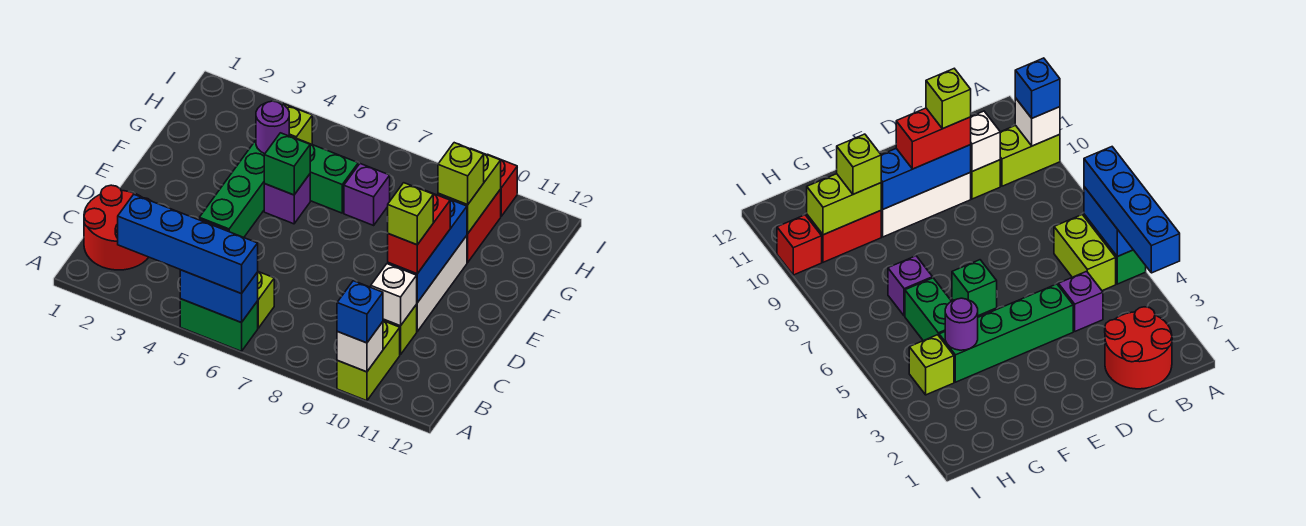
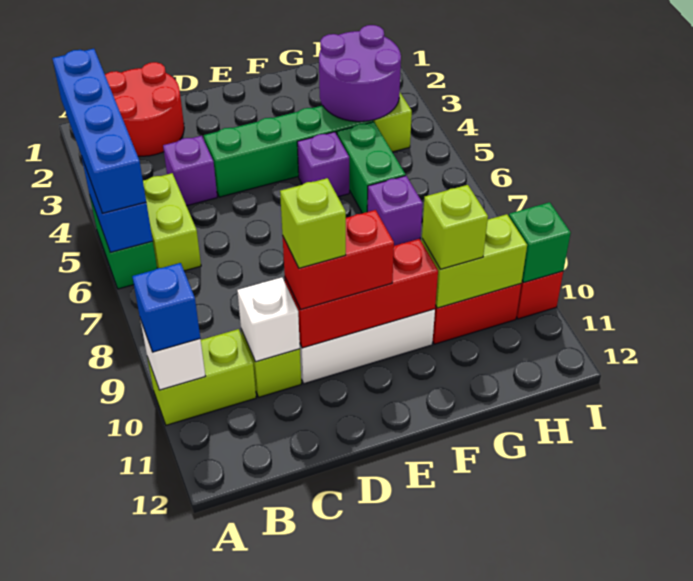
blue brick D10:F10 level 2 -> red brick D10:F10 level 2
green brick F5 level 2 -> green brick I10 level 2
purple round brick G4 level 2 -> purple round brick G3:H4 level 2

